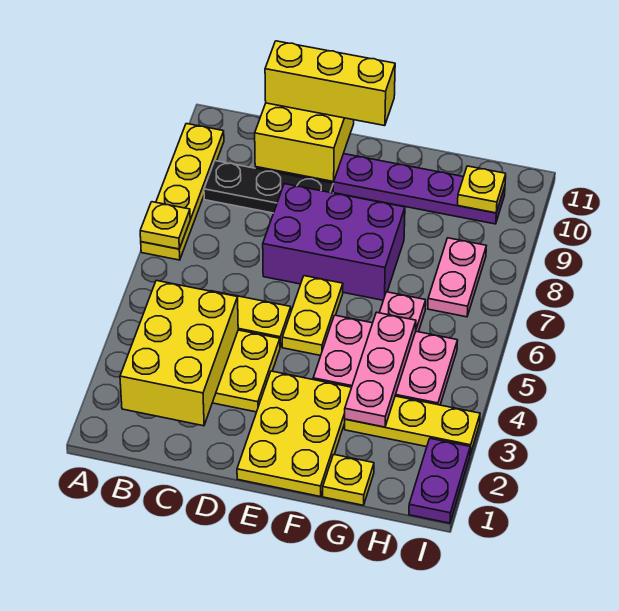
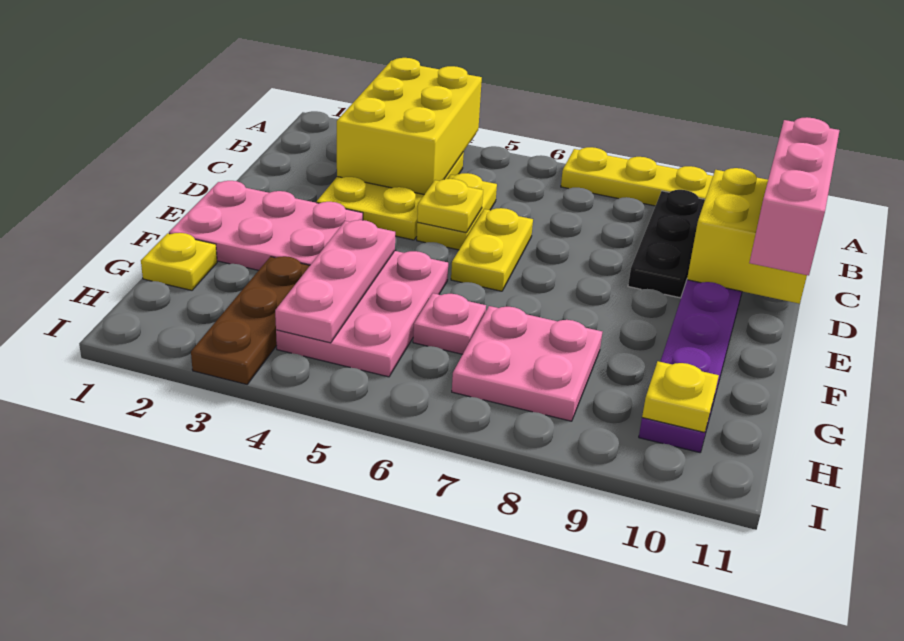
yellow plate A7 level 2 -> yellow plate D5 level 2
yellow brick B2:C4 level 2 -> yellow brick A3:C4 level 2
yellow brick C11:E11 level 3 -> pink brick C11:E11 level 3
purple brick D7:F8 level 1 -> none
yellow plate E1:F3 level 1 -> pink plate E1:F3 level 1
yellow plate E5:E6 level 1 -> yellow plate D6:E6 level 1
yellow plate G3:I3 level 1 -> brown plate G3:I3 level 1
pink plate G3:G5 level 2 -> pink plate F4:H4 level 2
pink plate H7:H8 level 1 -> pink plate G7:H8 level 1
purple plate I1:I2 level 1 -> none

